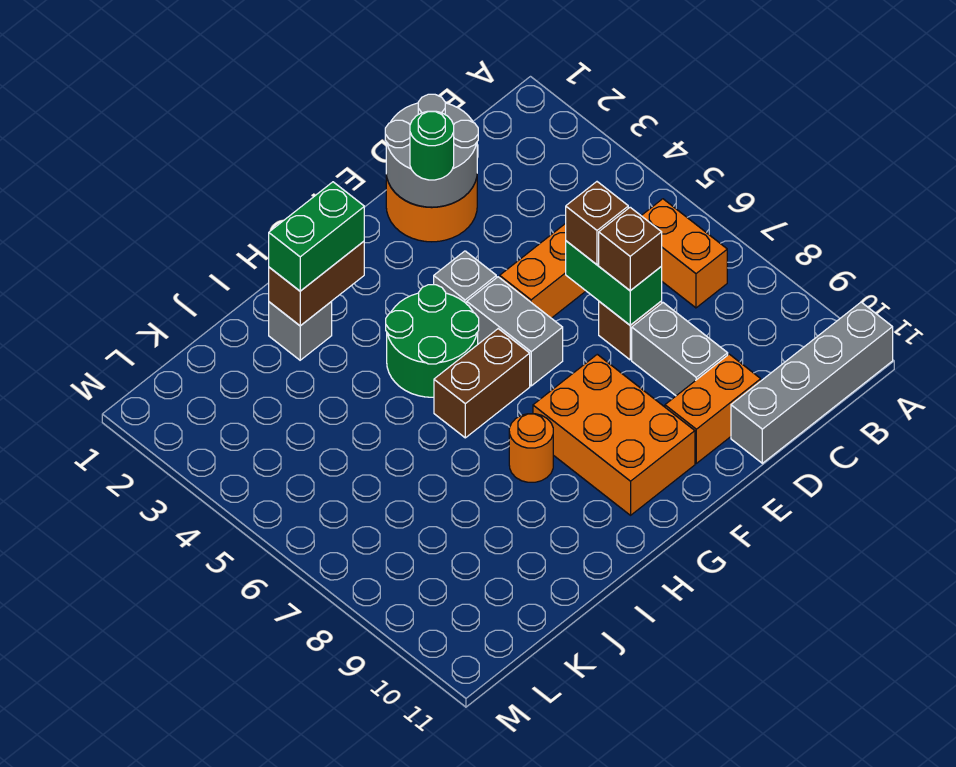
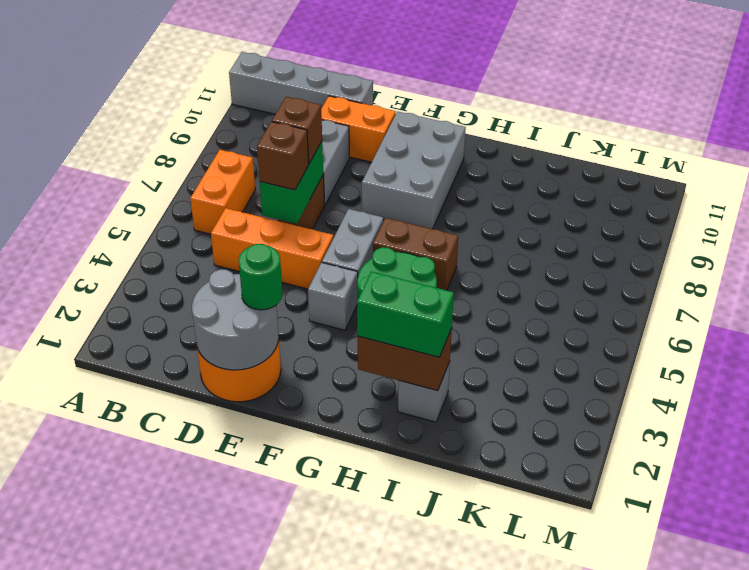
orange brick F8:G10 level 1 -> grey brick F8:G10 level 1
orange round brick H8 level 1 -> none

